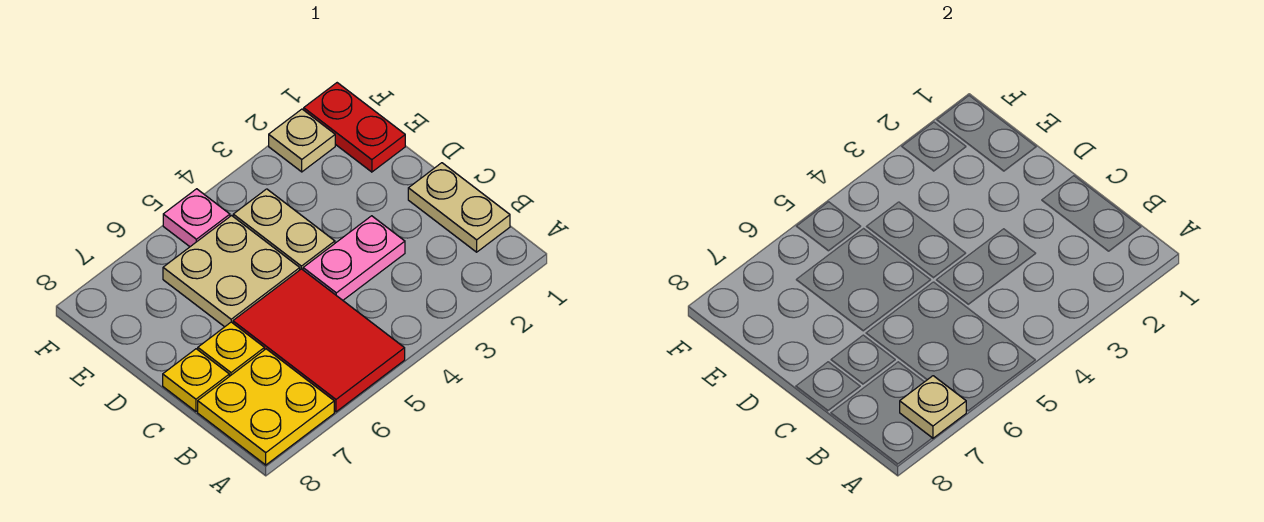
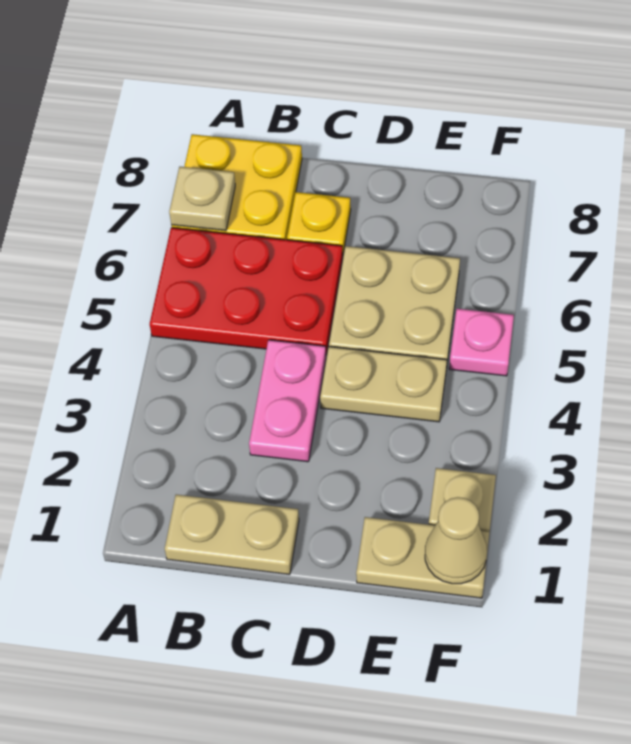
red tile A5:C6 level 1 -> red plate A5:C6 level 1
yellow plate C8 level 1 -> none
red plate E1:F1 level 1 -> tan plate E1:F1 level 1
none -> tan cone F1 level 2

